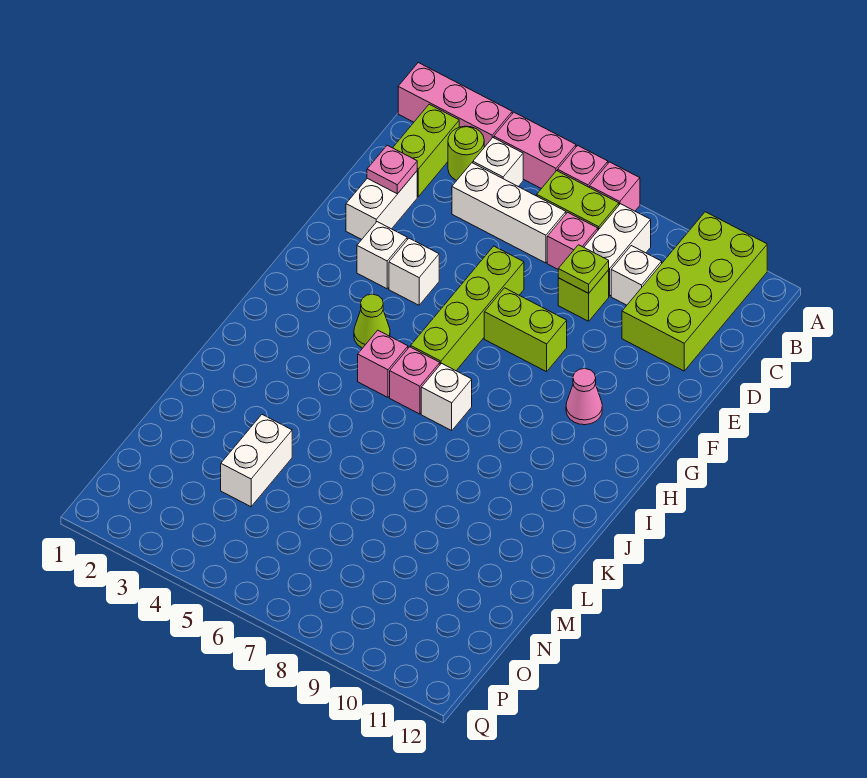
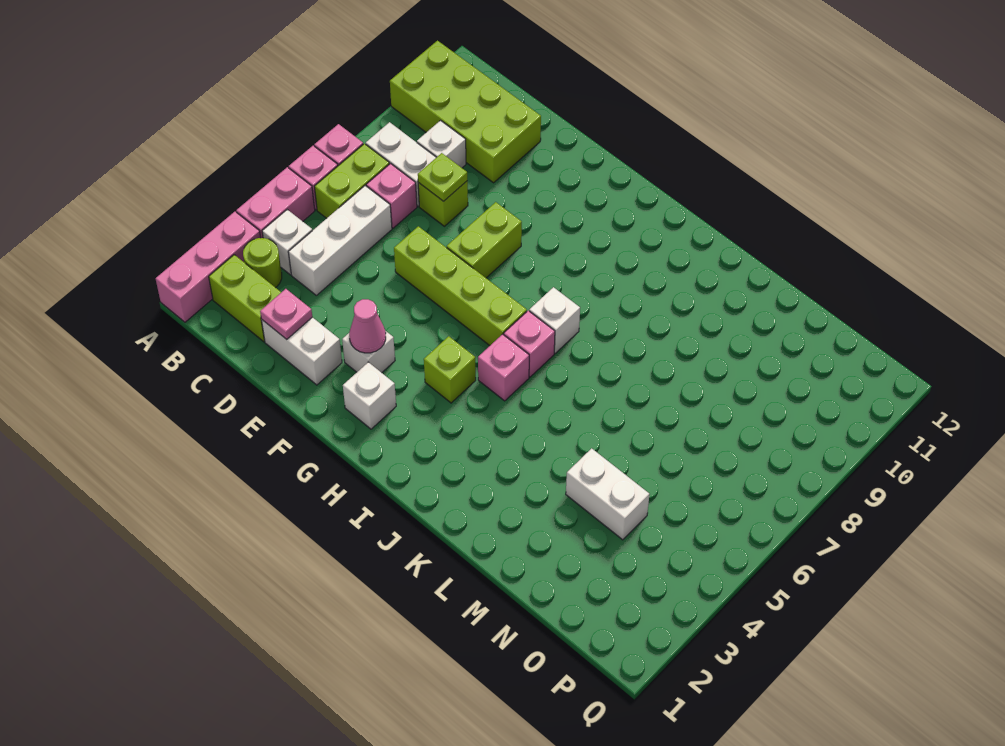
white brick F4 level 1 -> white brick G2 level 1
pink cone G10 level 1 -> pink cone F3 level 2
lime cone H4 level 1 -> lime brick H4 level 1

